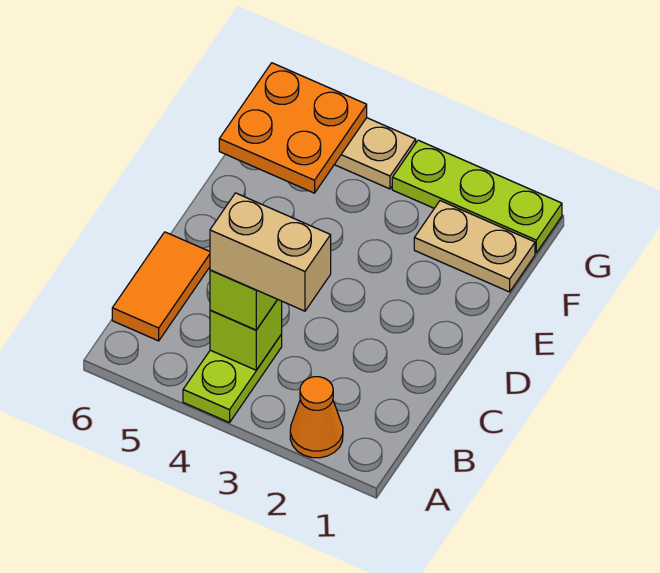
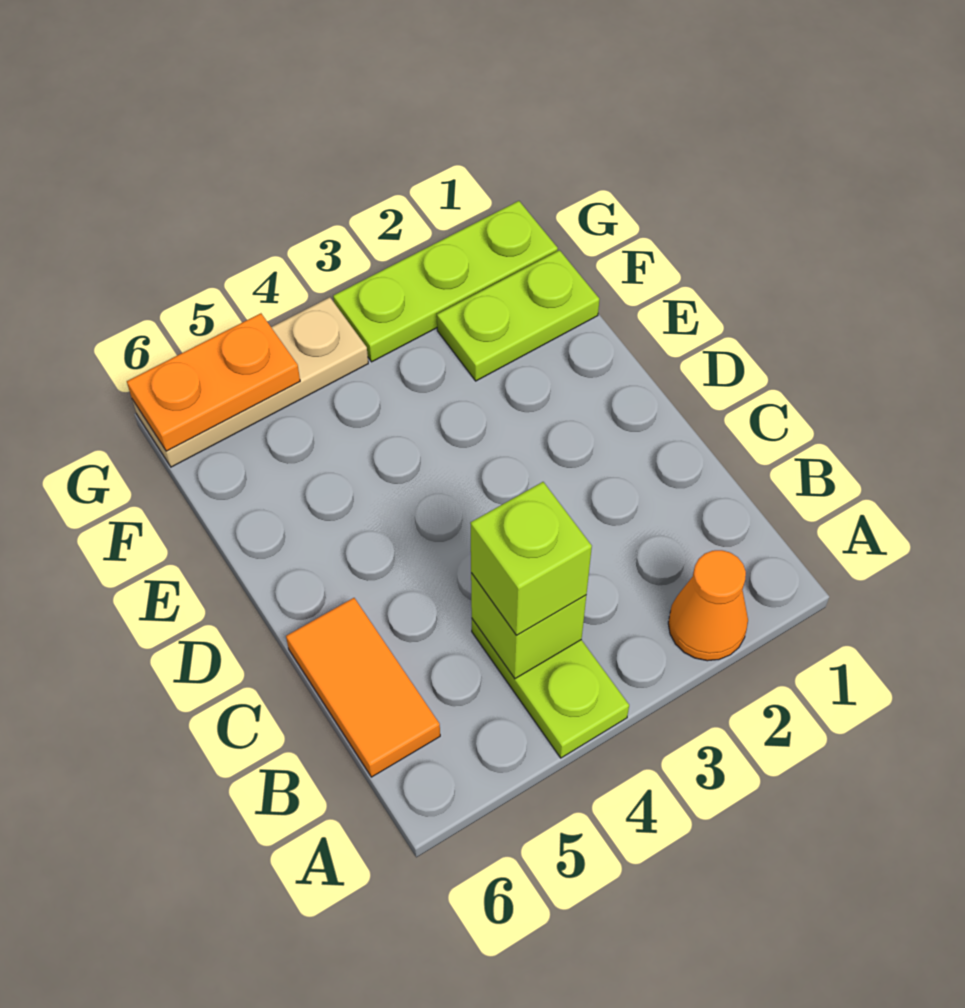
tan brick B3:B4 level 4 -> none
tan plate F1:F2 level 1 -> lime plate F1:F2 level 1
orange plate F5:G6 level 2 -> orange plate G5:G6 level 2

